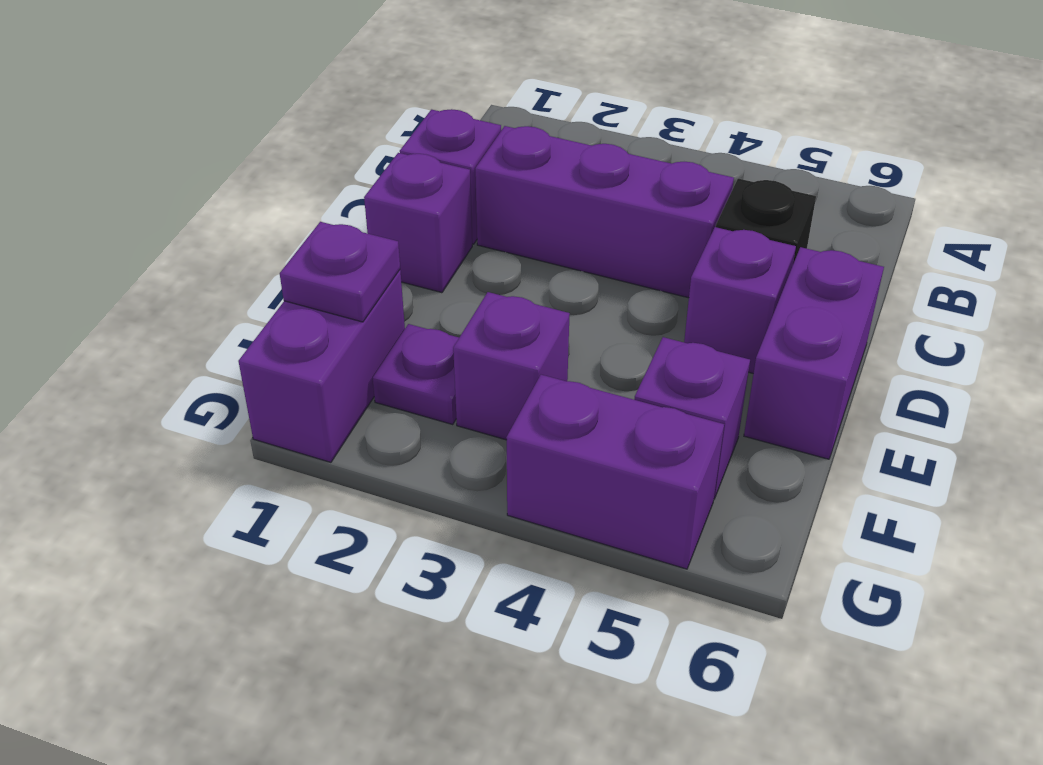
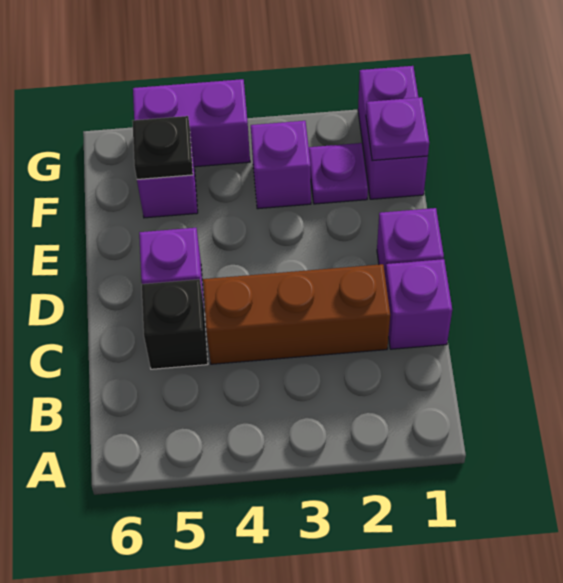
purple brick C2:C4 level 1 -> brown brick C2:C4 level 1
purple brick D6:E6 level 1 -> none
none -> black plate F5 level 2

